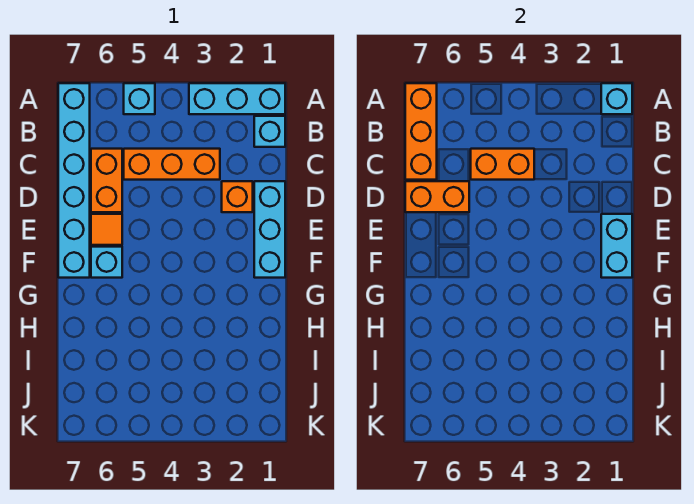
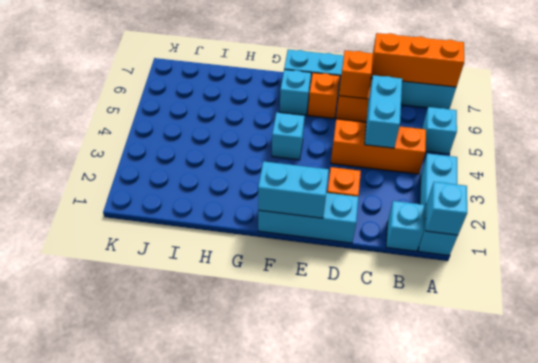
orange brick C3:C5 level 1 -> orange brick B4:D4 level 1
orange brick C4:C5 level 2 -> cyan brick C4:C5 level 2
orange brick D6:D7 level 2 -> orange brick D6 level 2
orange tile E6 level 1 -> orange brick E6 level 1
none -> cyan brick F4 level 1

